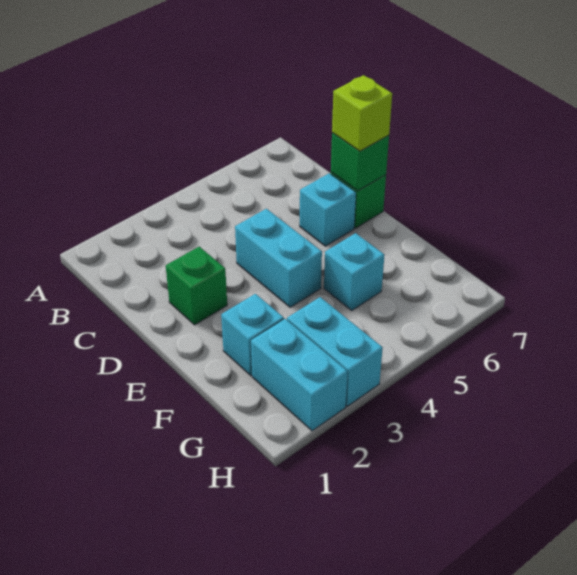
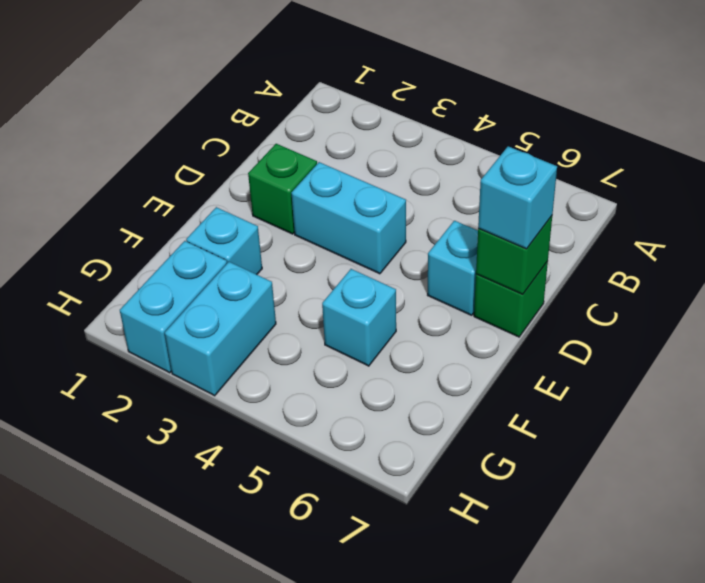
cyan brick D4:E4 level 1 -> cyan brick D3:D4 level 1
lime brick D7 level 3 -> cyan brick D7 level 3

